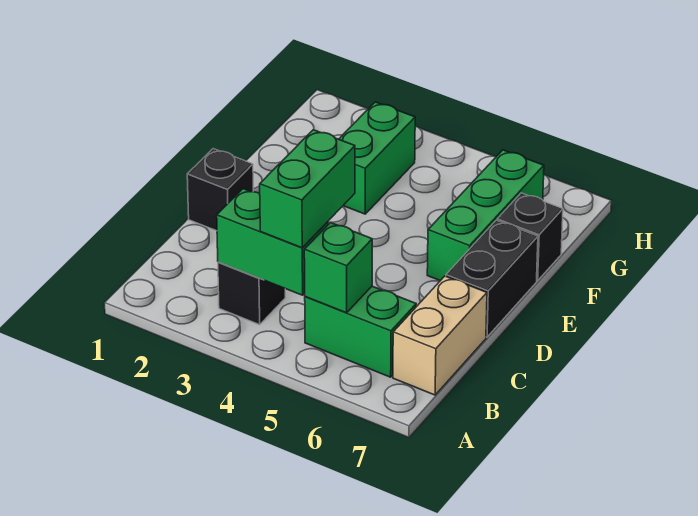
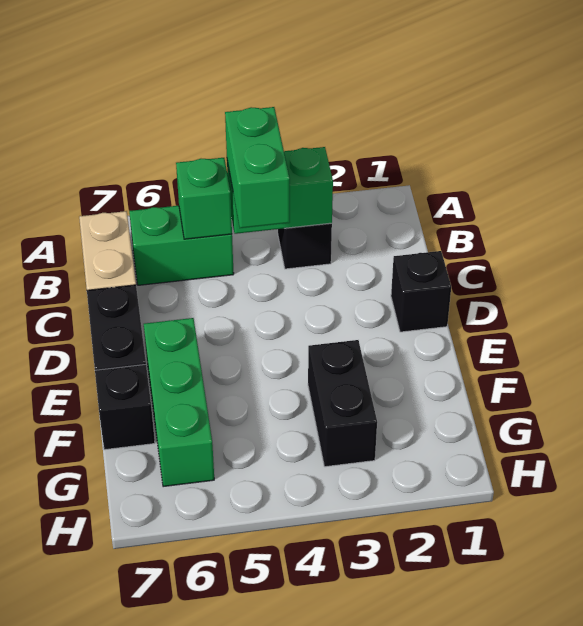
green brick F3:G3 level 1 -> black brick F3:G3 level 1

